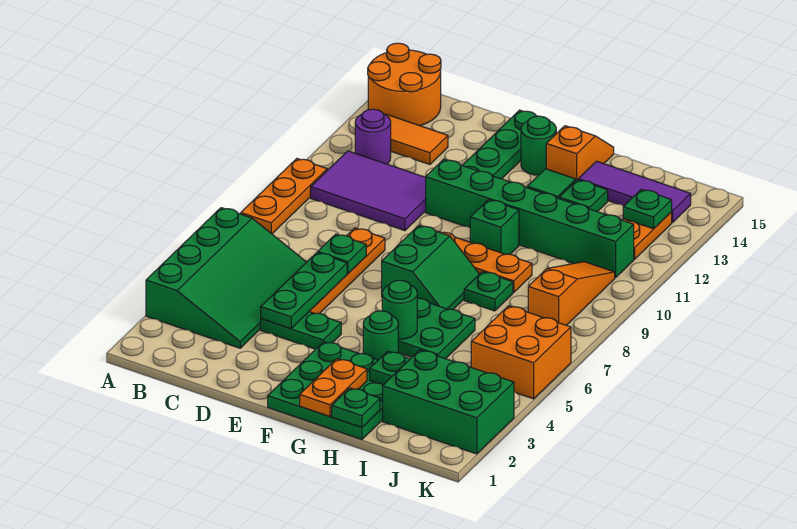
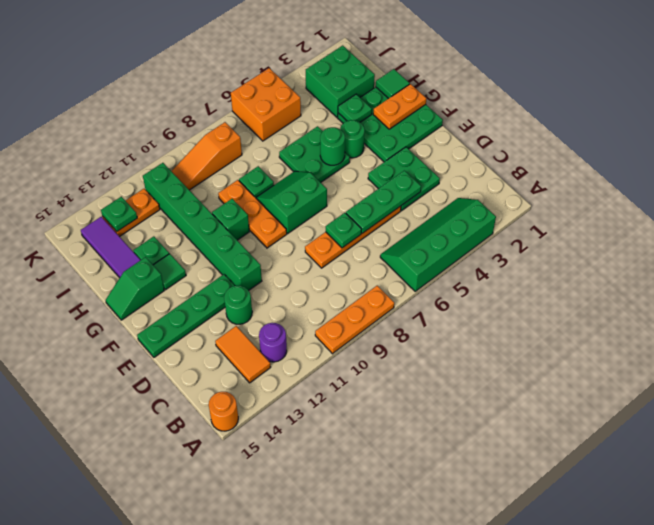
green slope A3:C6 level 1 top A -> green slope A3:B6 level 1 top A
orange round brick A14:B15 level 1 -> orange round brick A15 level 1
purple tile B10:D11 level 1 -> none
green plate D4:E4 level 1 -> green plate D3:E4 level 1
green round brick F14 level 1 -> green round brick D12 level 1
orange slope G14:G15 level 1 top 14 -> green slope G14:G15 level 1 top 14
green plate H1 level 2 -> green tile H1 level 2
green brick I2:K3 level 1 -> green brick I2:J3 level 1

